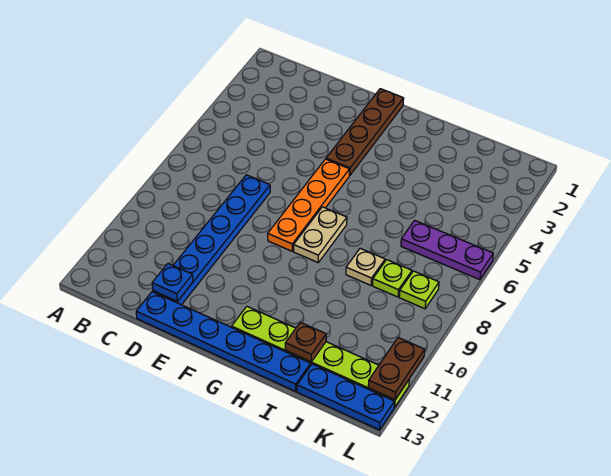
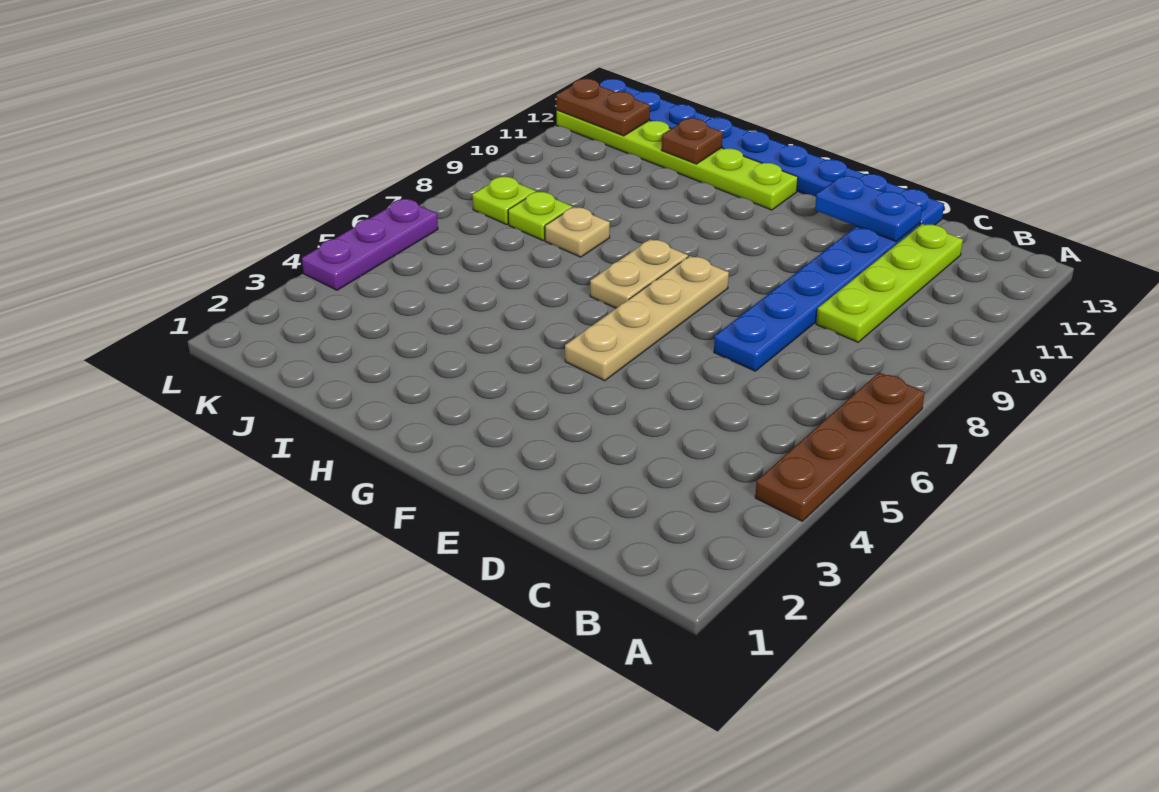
none -> lime plate C9:C12 level 1
blue plate D12 level 2 -> blue plate D12:E12 level 2
brown plate F1:F4 level 1 -> brown plate A4:A7 level 1
orange plate F5:F8 level 1 -> tan plate F5:F8 level 1
purple plate J6:L6 level 1 -> purple plate L4:L6 level 1
brown plate L11:L12 level 2 -> brown plate K12:L12 level 2

